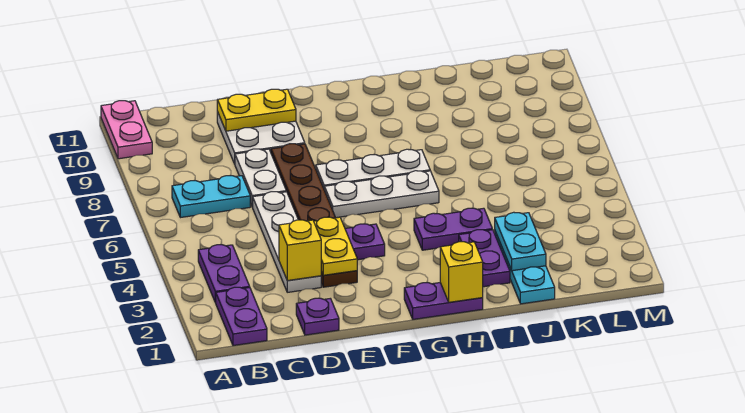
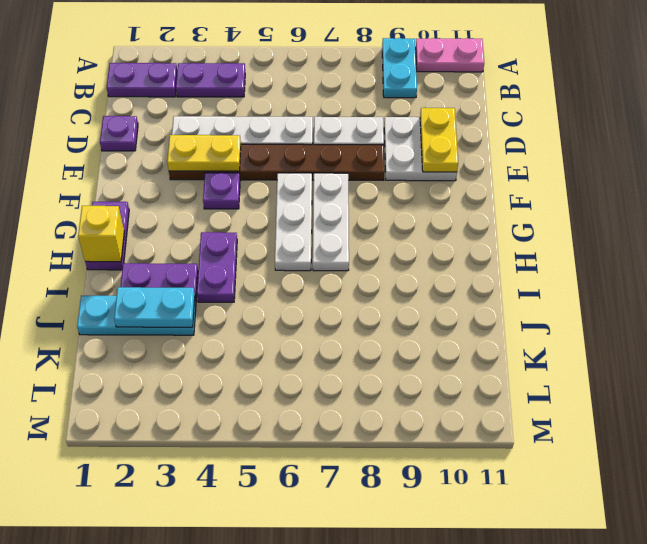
cyan plate B7:C7 level 1 -> cyan plate A9:B9 level 1
yellow brick D3 level 2 -> none

